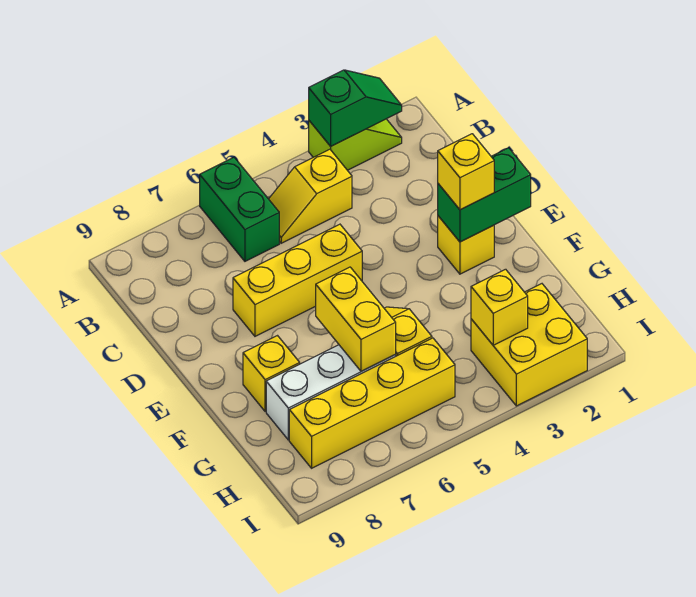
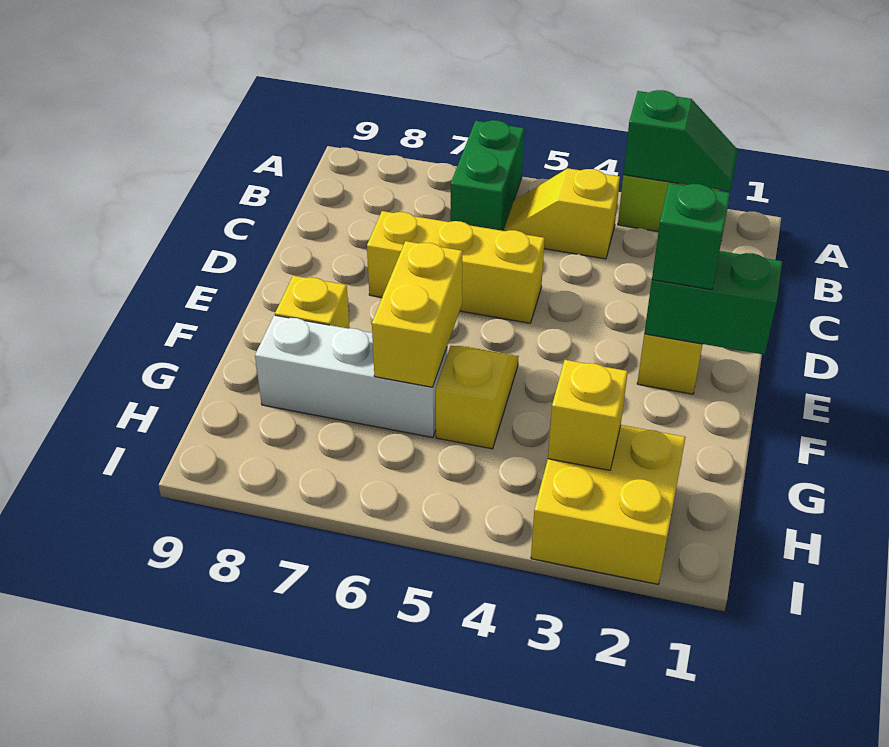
yellow brick E2 level 3 -> green brick E2 level 3
yellow brick H5:H8 level 1 -> none

